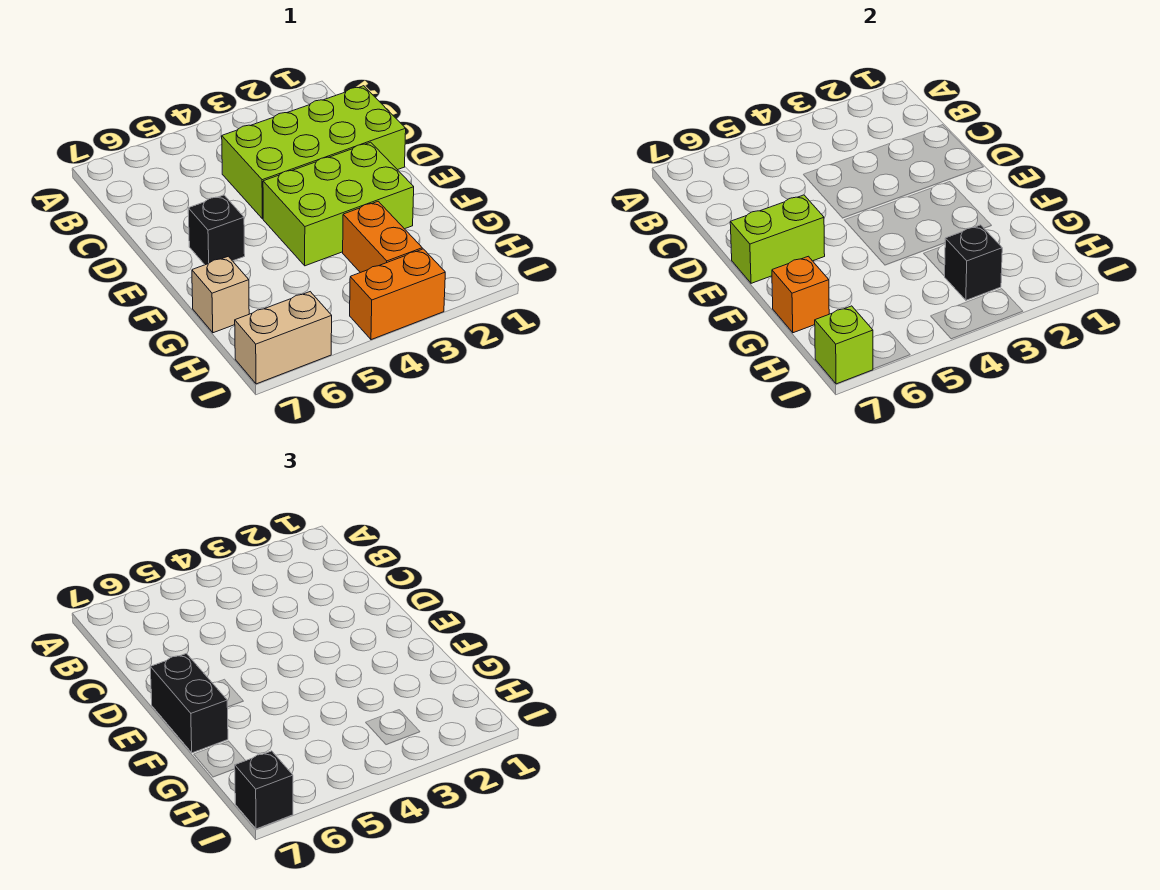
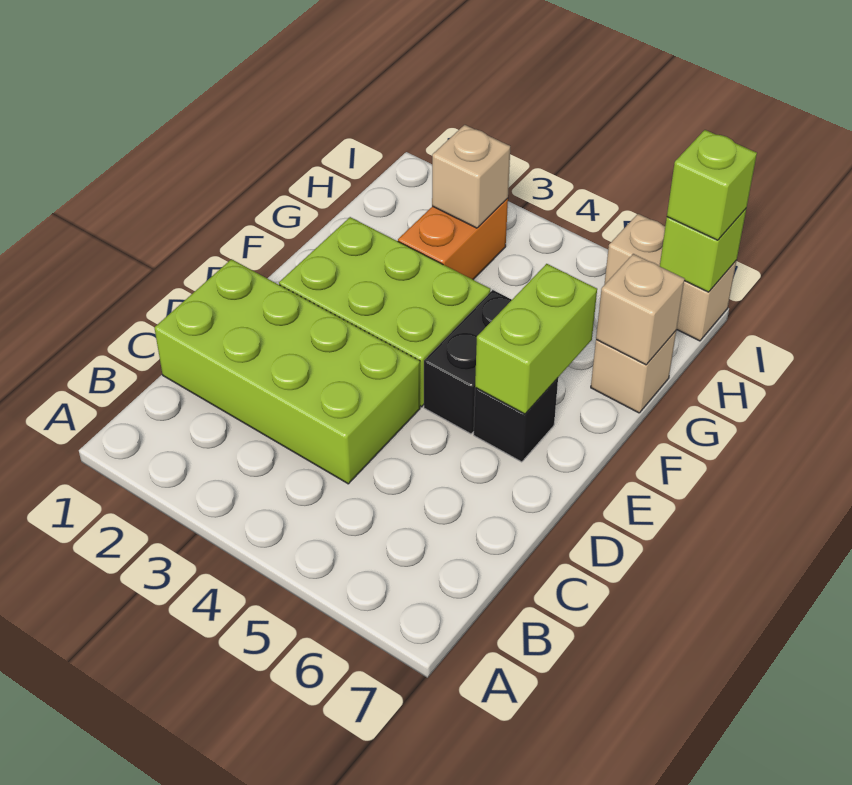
lime brick E6:E7 level 2 -> lime brick E6:F6 level 2
black brick E7:F7 level 3 -> black brick E5:F5 level 1
orange brick G7 level 2 -> tan brick G7 level 2
black brick H3 level 2 -> tan brick H3 level 2
orange brick I3:I4 level 1 -> none
black brick I7 level 3 -> lime brick I7 level 3

